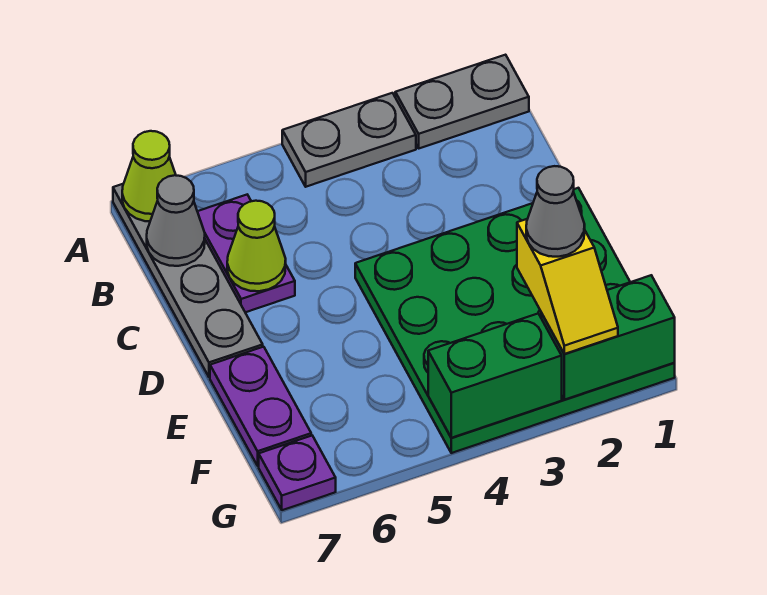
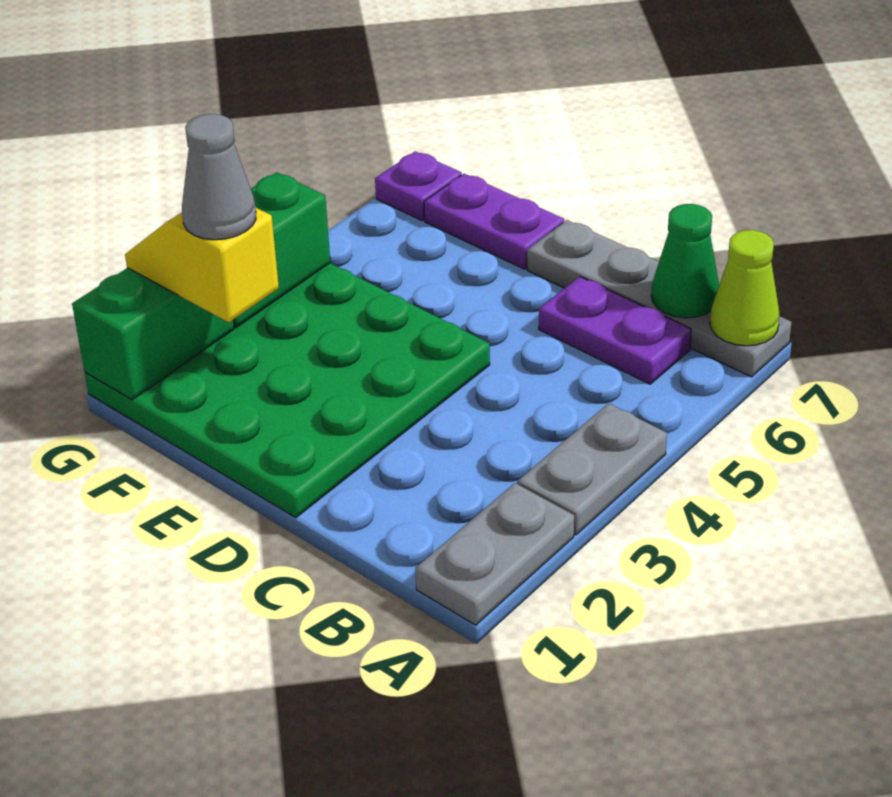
grey cone B7 level 2 -> green cone B7 level 2
lime cone C6 level 2 -> none

